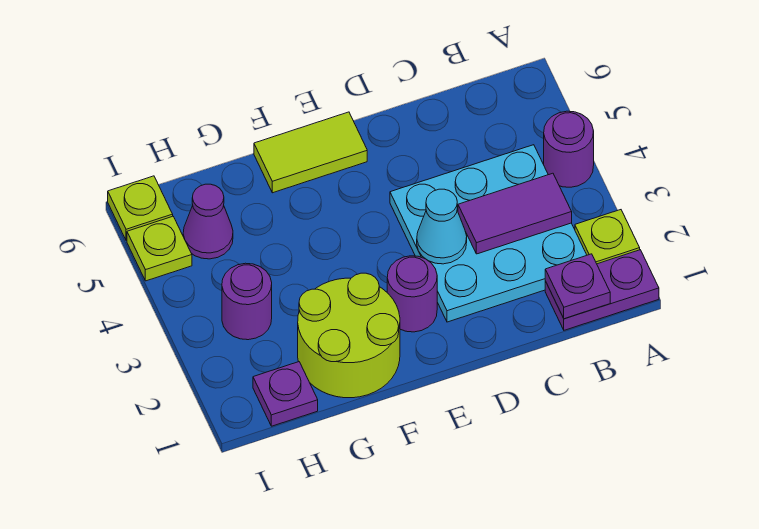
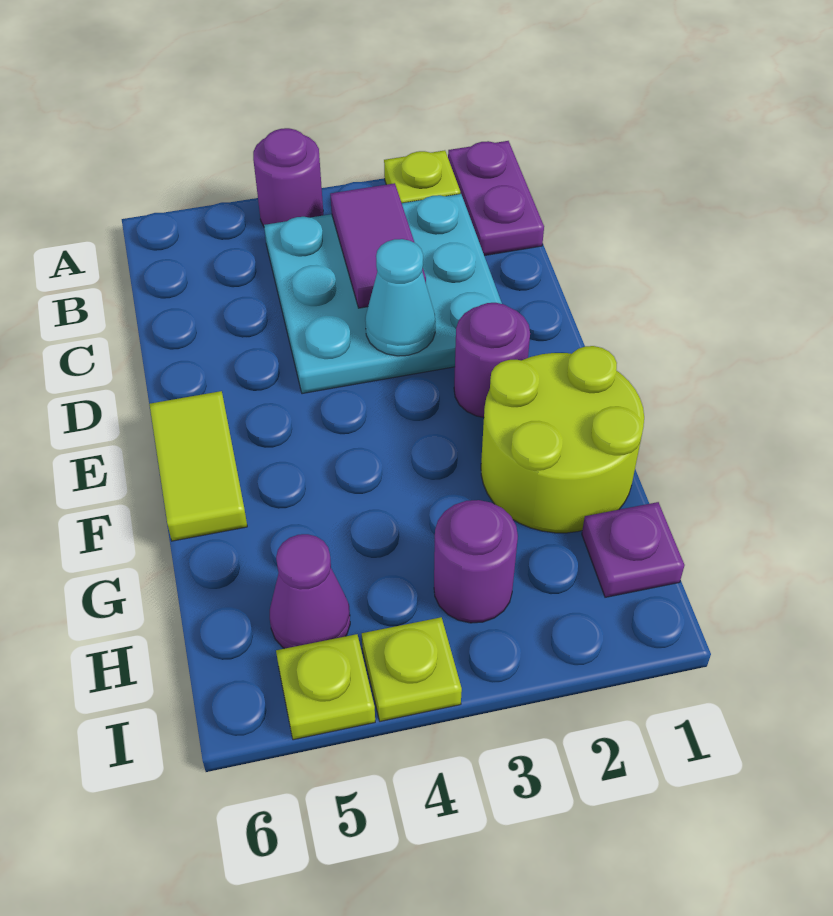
purple plate B1 level 2 -> none
lime plate I6 level 1 -> lime plate I4 level 1

